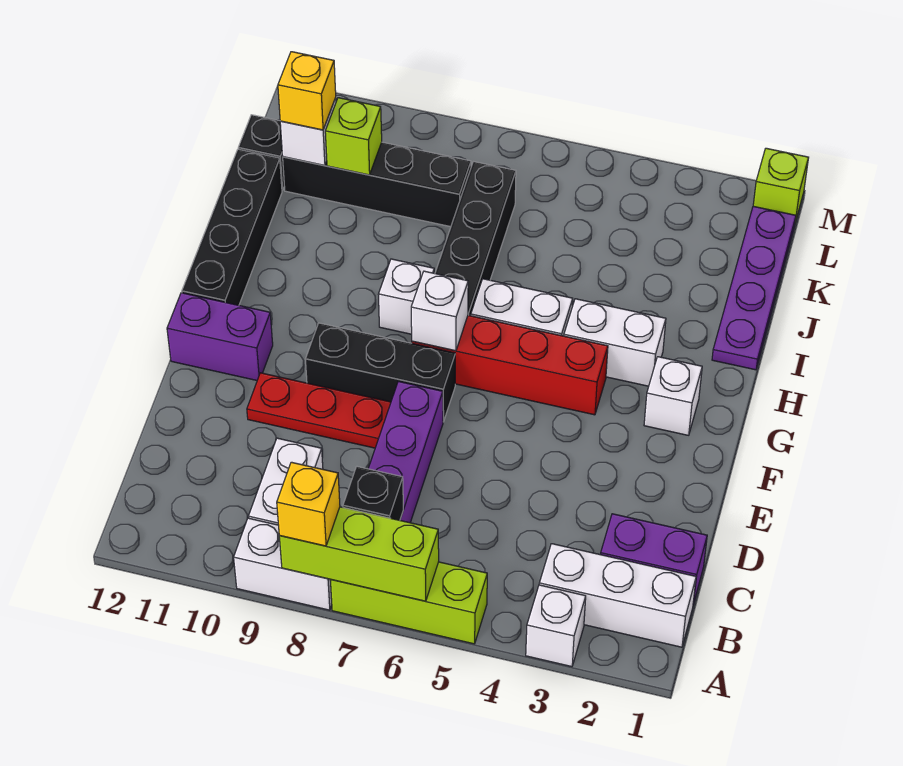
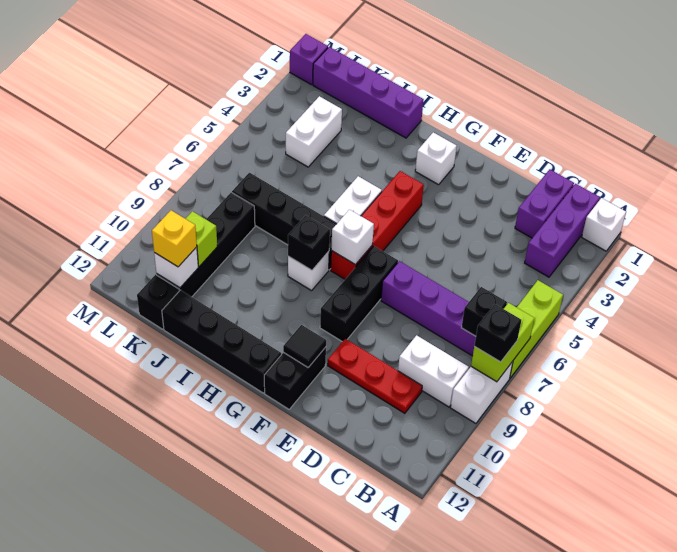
white brick A3 level 1 -> white brick A1 level 1
lime brick A6:A8 level 2 -> lime brick A7:A8 level 2
yellow brick A8 level 3 -> black brick A8 level 3
white brick B1:B3 level 1 -> purple brick B1:B3 level 1
red plate E8:E10 level 1 -> red plate C10:E10 level 1
purple brick F11:F12 level 1 -> black brick F11:F12 level 1
none -> black tile F11 level 2
white brick H3:H4 level 1 -> white brick K3:K4 level 1
none -> black brick H8 level 2
purple plate I1:L1 level 1 -> purple brick I1:L1 level 1
lime brick M1 level 1 -> purple brick M1 level 1

